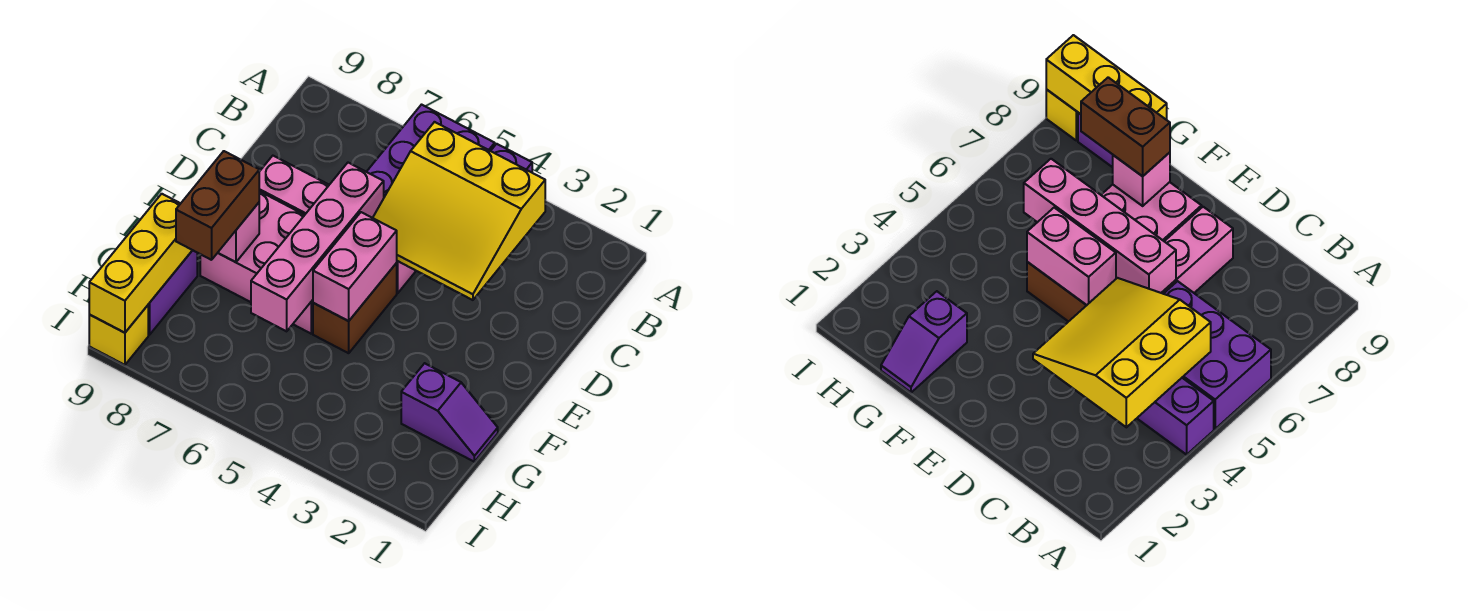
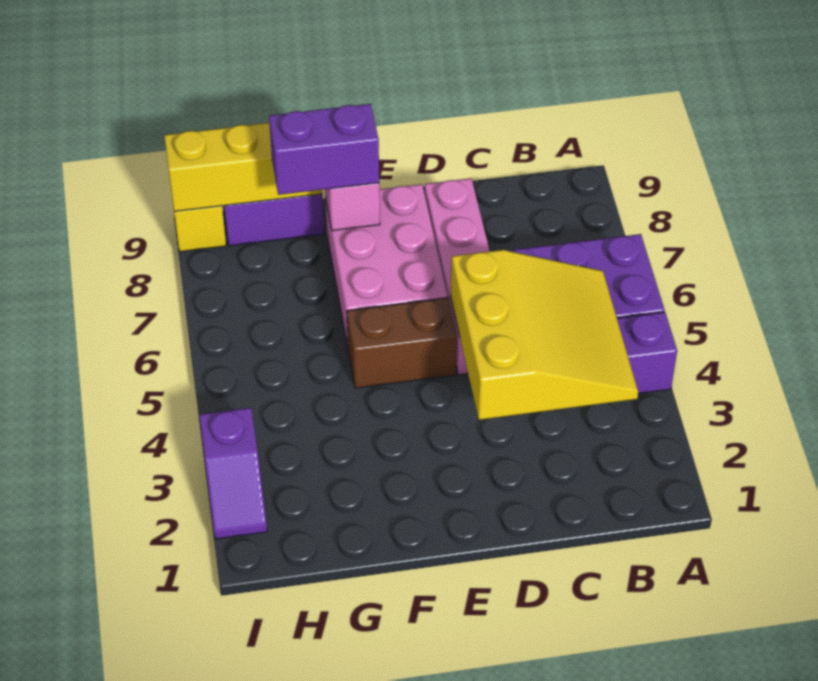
yellow slope B3:D5 level 2 top B -> yellow slope B3:D5 level 2 top D
pink brick D6:G6 level 2 -> none
pink brick E5:F5 level 2 -> none
brown brick F8:G8 level 3 -> purple brick F8:G8 level 3
purple slope G1:G2 level 1 top 2 -> purple slope I2:I3 level 1 top 3

